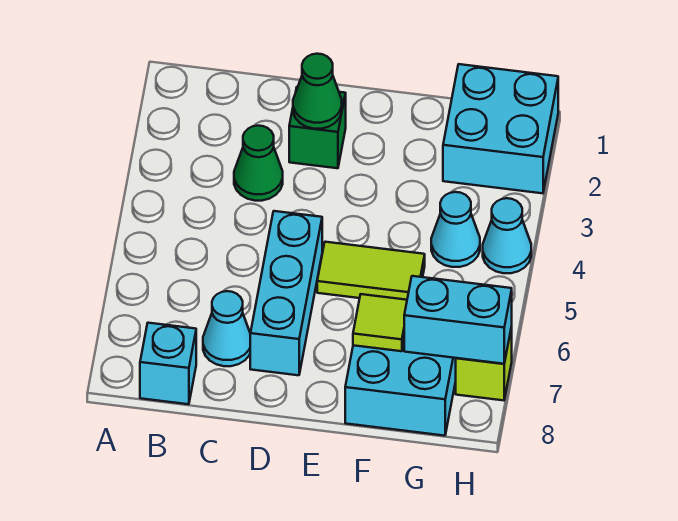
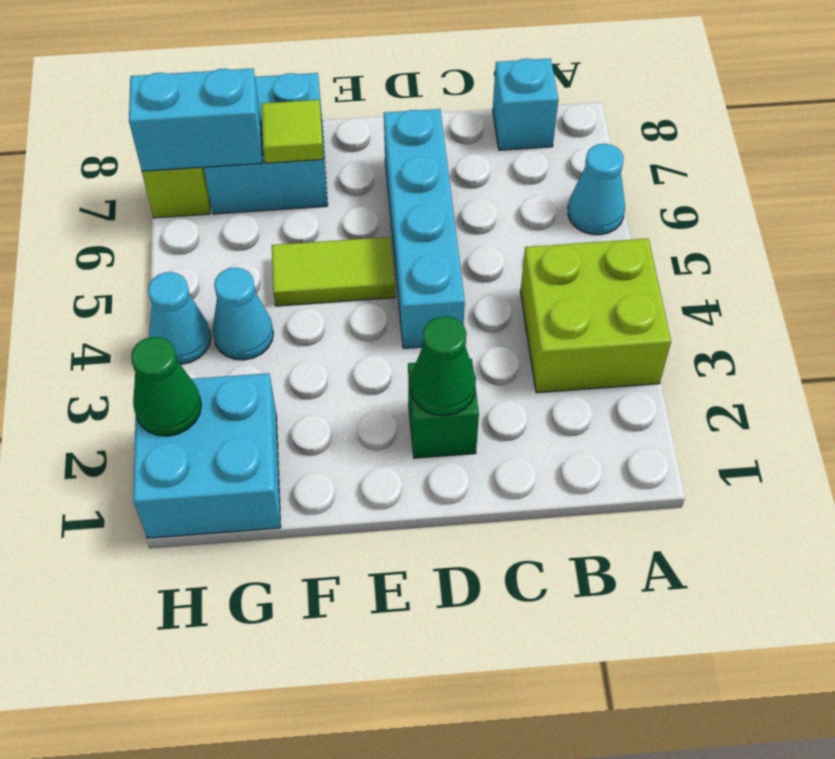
none -> lime brick A3:B4 level 1
green cone C3 level 1 -> green cone H2 level 2
cyan cone C7 level 1 -> cyan cone A6 level 1
cyan brick D5:D7 level 1 -> cyan brick D4:D7 level 1

